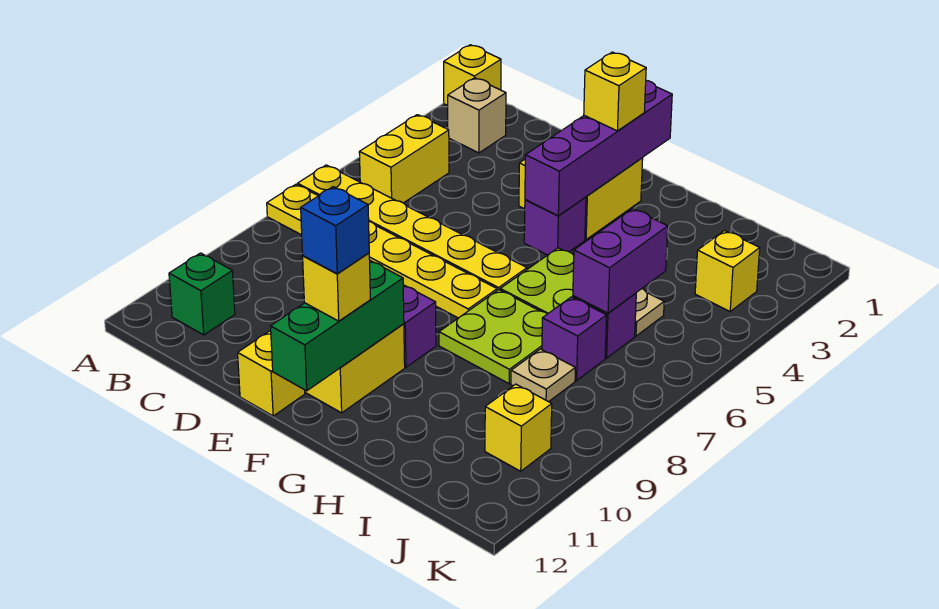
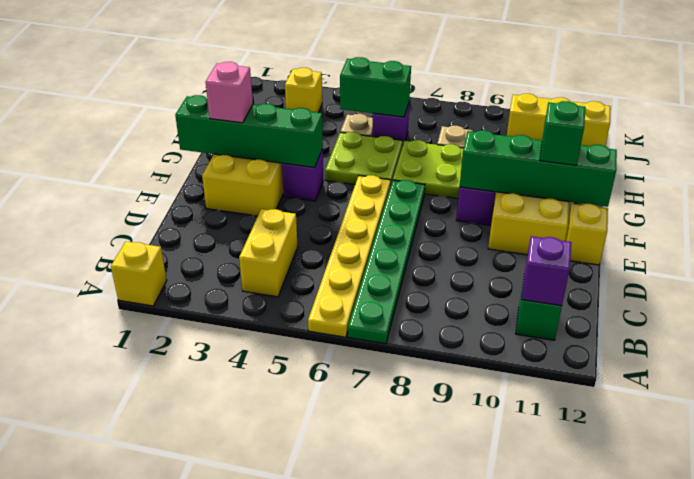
yellow plate A7:F7 level 1 -> green plate A7:F7 level 1
tan brick B2 level 1 -> none
yellow brick B4:B5 level 1 -> yellow brick B4:C4 level 1
purple brick F1:F4 level 2 -> green brick F1:F4 level 2
yellow brick F2 level 3 -> pink brick F2 level 3
green brick F10:F12 level 2 -> green brick F9:F12 level 2
yellow brick F11 level 3 -> green brick F11 level 3
blue brick F11 level 4 -> none
purple brick I5:I6 level 2 -> green brick I5:I6 level 2
purple brick I7 level 1 -> purple brick B11 level 2
yellow brick J10 level 1 -> yellow brick J10:J12 level 1

